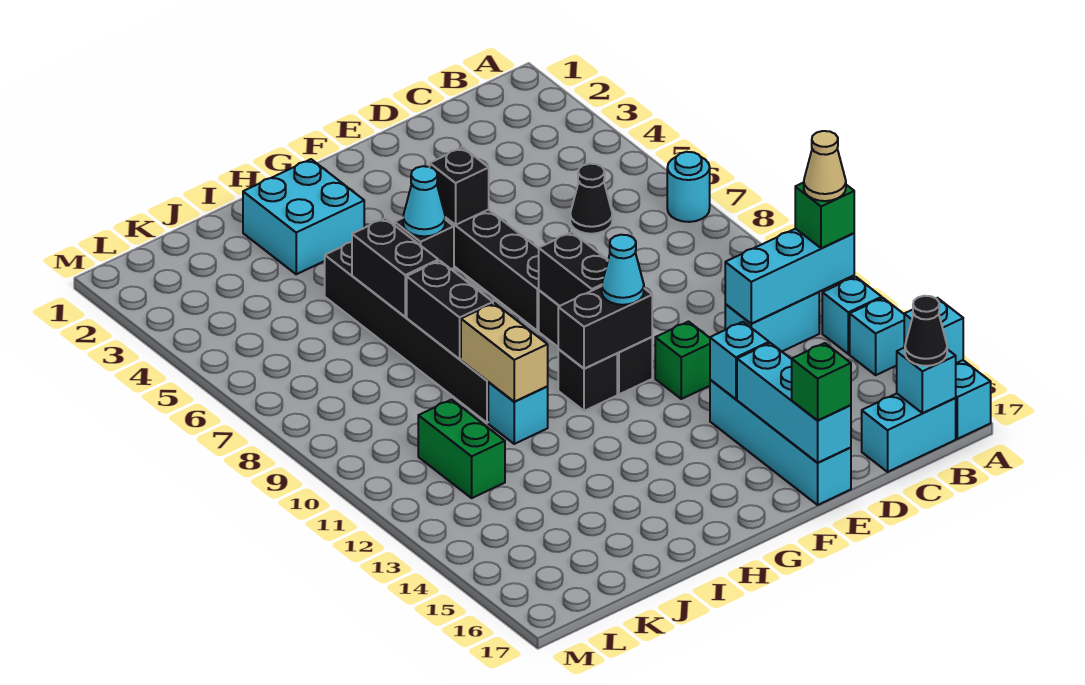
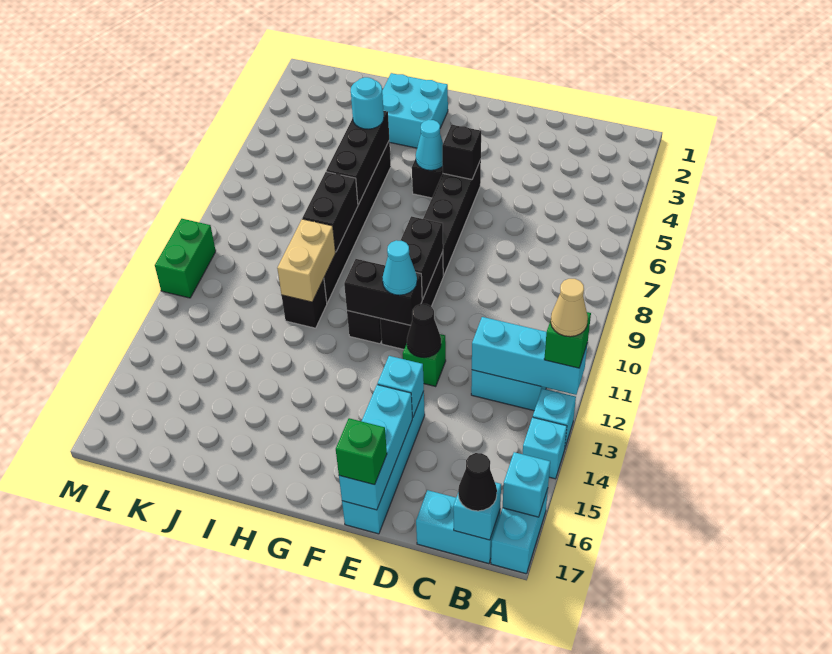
cyan round brick A7 level 1 -> cyan round brick I5 level 3
black cone C6 level 1 -> black cone E12 level 2
black brick I6:I7 level 2 -> black brick I5:I7 level 2
cyan brick I11 level 1 -> black brick I11 level 1
green brick K11:K12 level 1 -> green brick M10:M11 level 1

